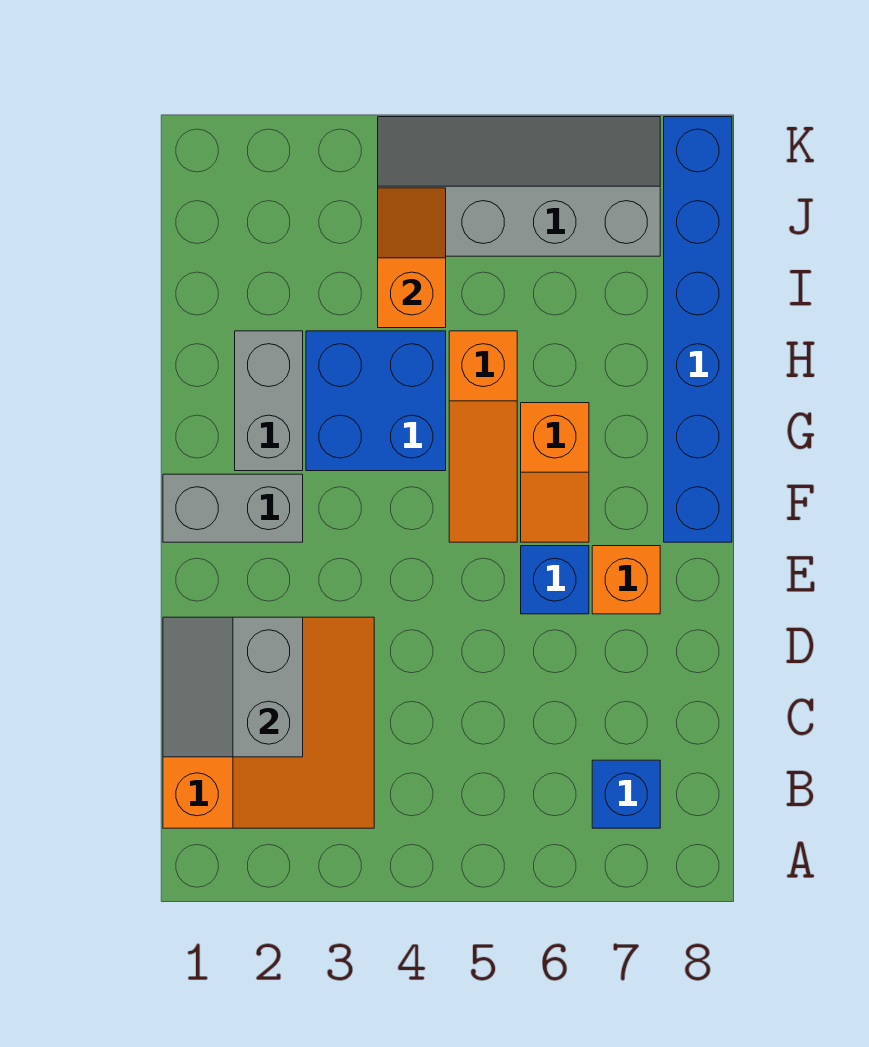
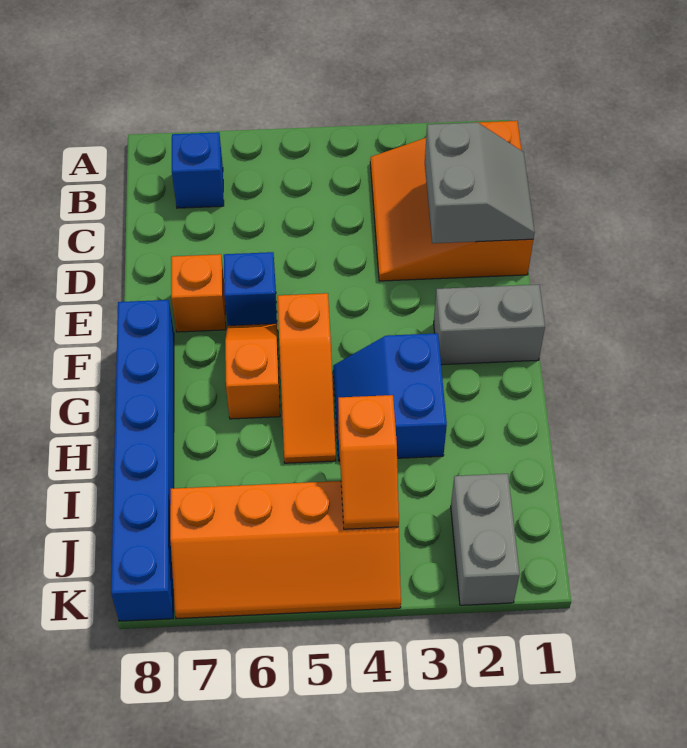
orange slope F5:H5 level 1 top H -> orange slope F5:H5 level 1 top F
grey brick G2:H2 level 1 -> grey brick J2:K2 level 1
blue brick G3:H4 level 1 -> blue slope G3:H4 level 1 top 3
grey slope J4:K7 level 1 top J -> orange slope J4:K7 level 1 top J

